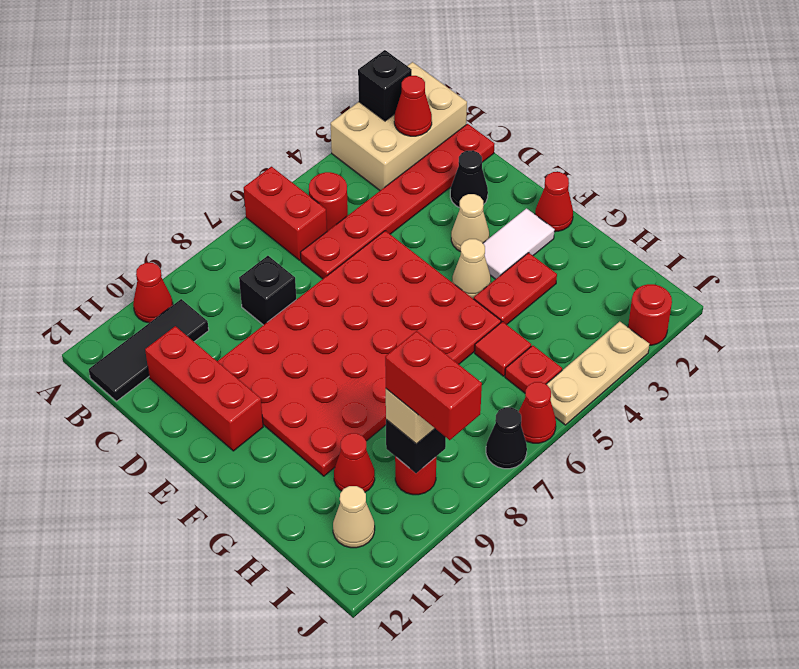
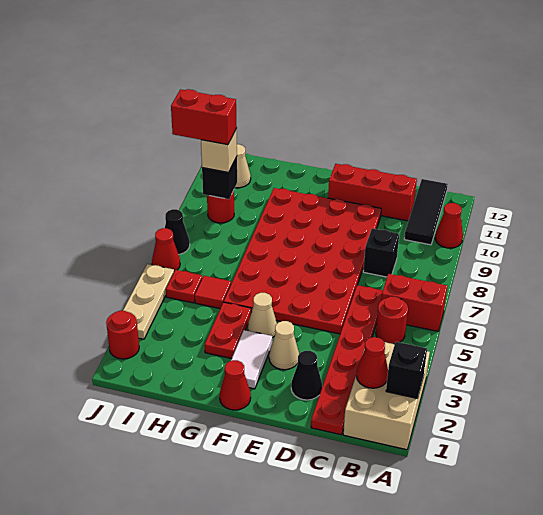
red cone H10 level 1 -> none

